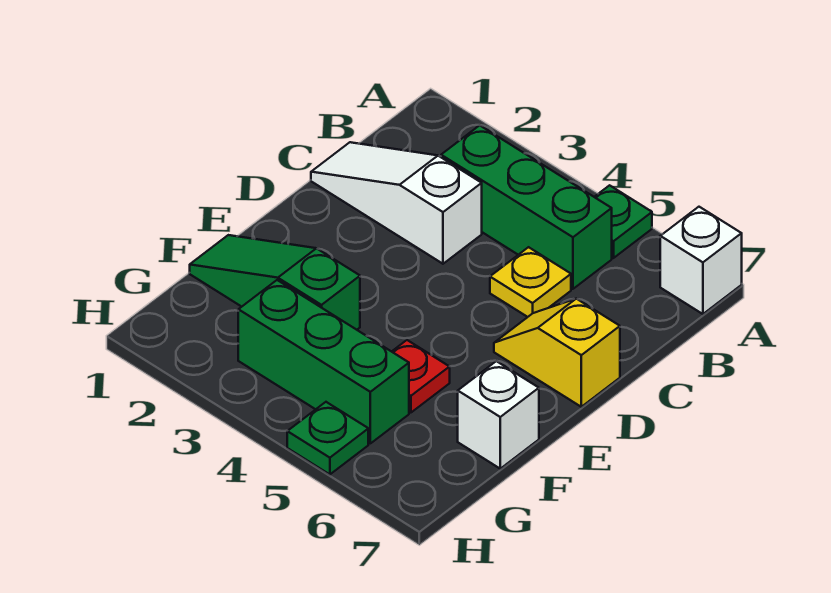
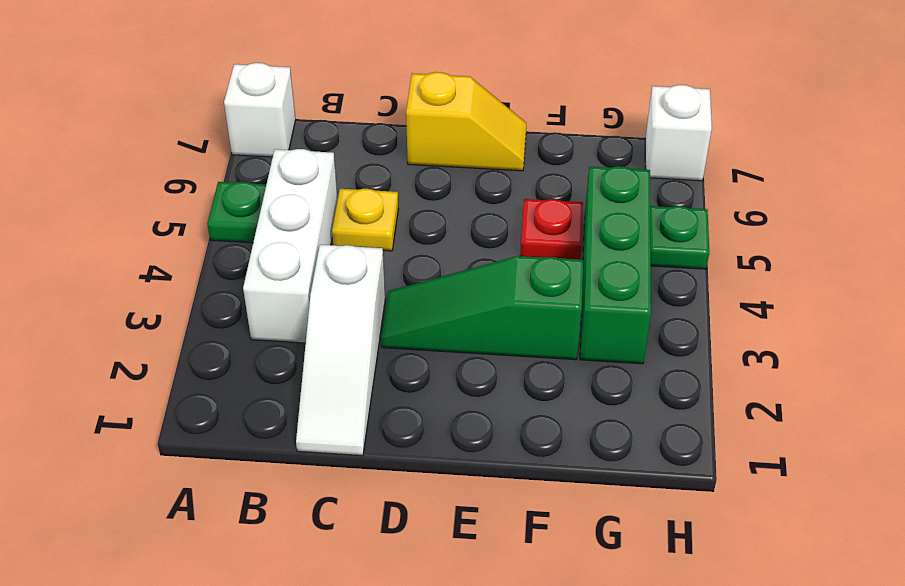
green brick B3:B5 level 1 -> white brick B3:B5 level 1
yellow slope D6:D7 level 1 top 7 -> yellow slope D7:E7 level 1 top D
green slope F1:F3 level 1 top 3 -> green slope D3:F3 level 1 top F
white brick F7 level 1 -> white brick H7 level 1

